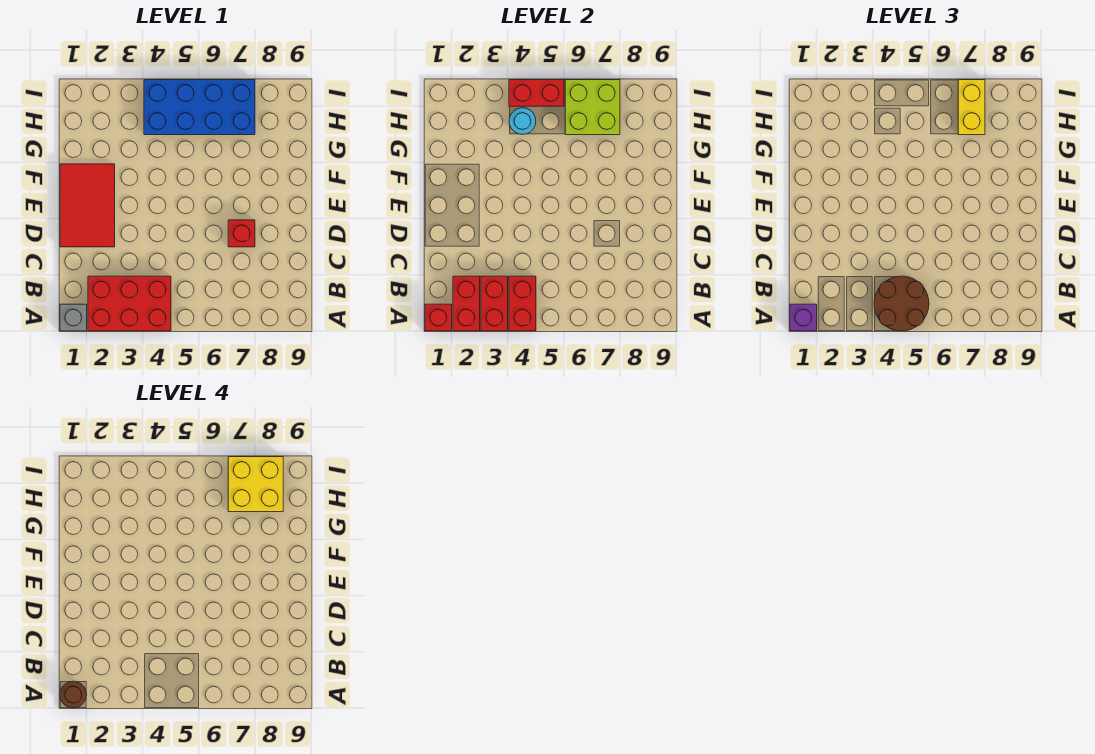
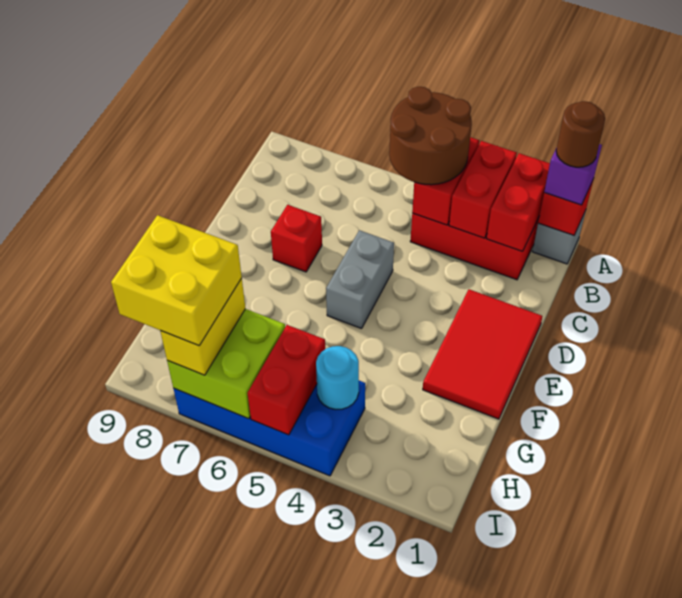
none -> grey brick D5:E5 level 1
red brick I4:I5 level 2 -> red brick H5:I5 level 2

